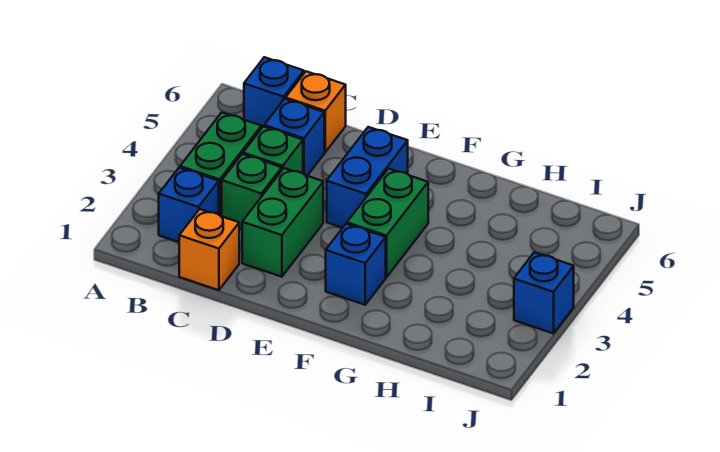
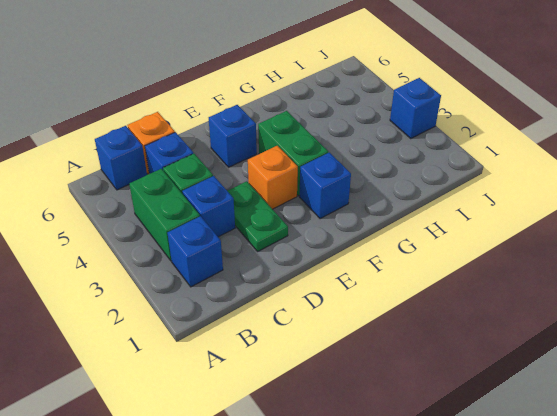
orange brick C1 level 1 -> orange brick E3 level 1
green brick C3 level 1 -> blue brick C3 level 1
green brick D2:D3 level 1 -> green plate D2:D3 level 1
blue brick E4:E5 level 1 -> blue brick E5 level 1

